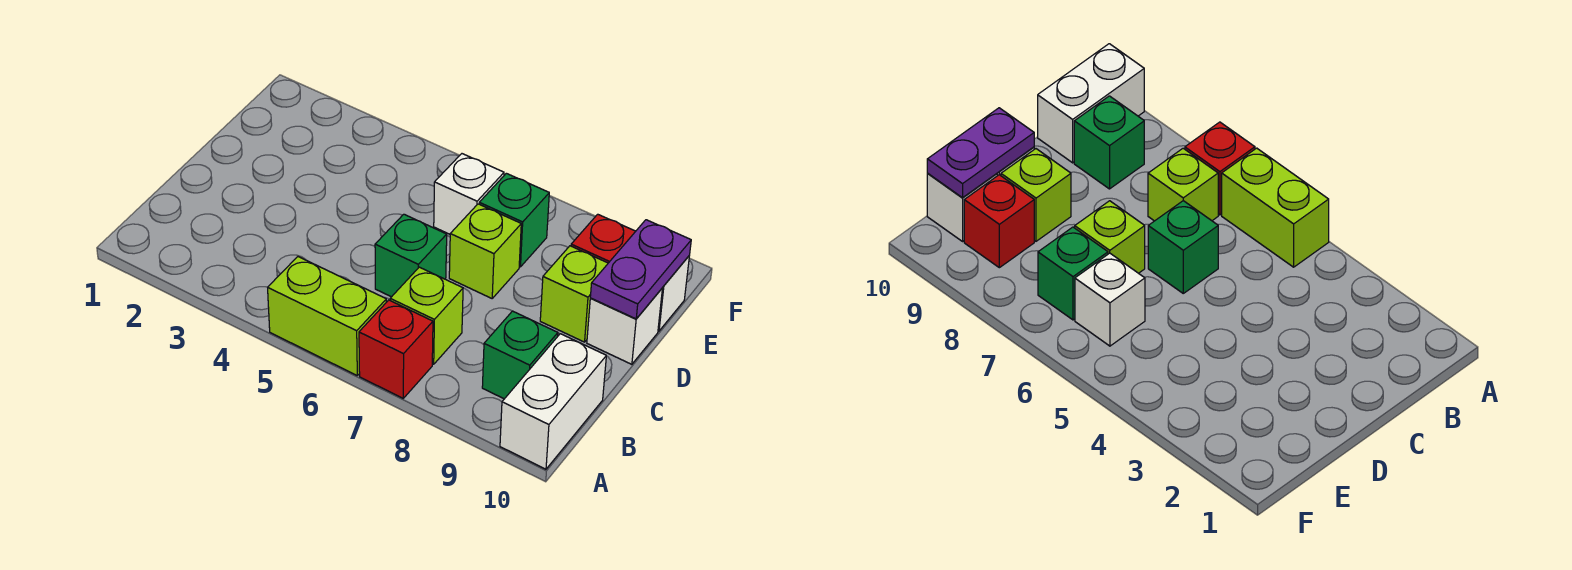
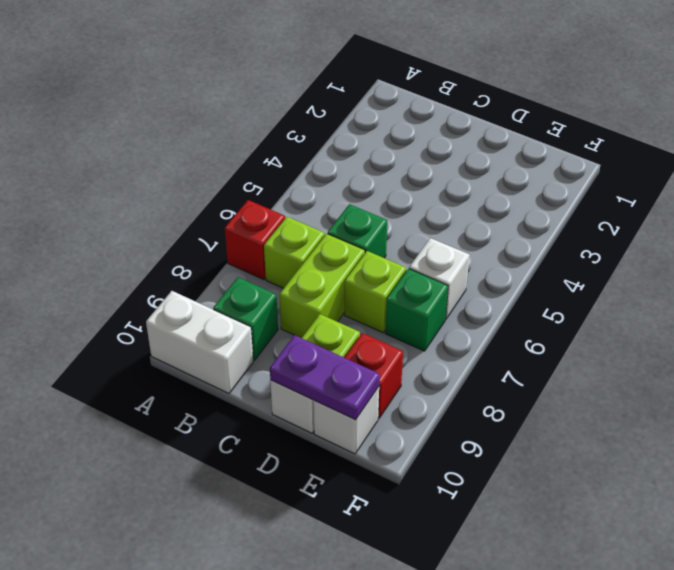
lime brick A5:A6 level 1 -> lime brick C7:C8 level 1

